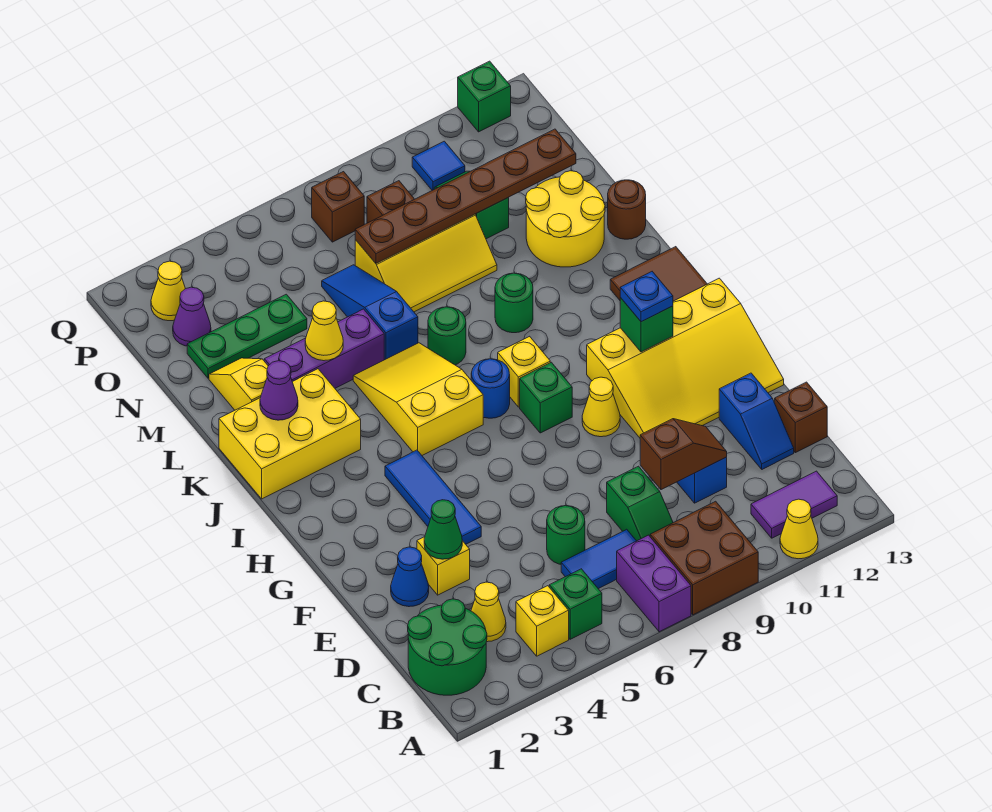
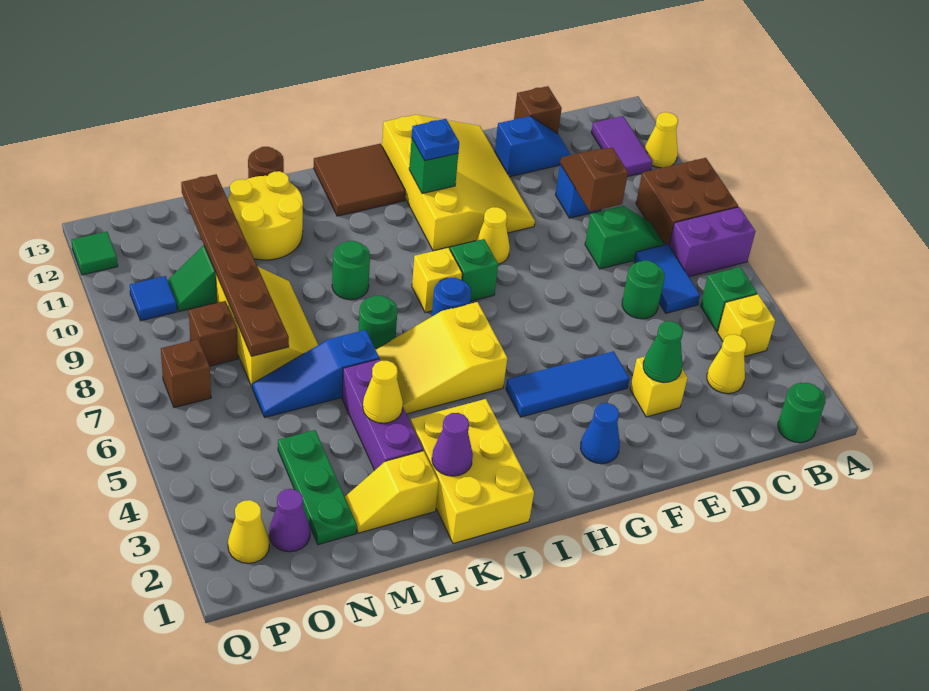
green round brick B1:C2 level 1 -> green round brick B1 level 1
blue cone E2 level 1 -> blue cone G2 level 1
green brick Q12 level 1 -> green tile Q12 level 1

